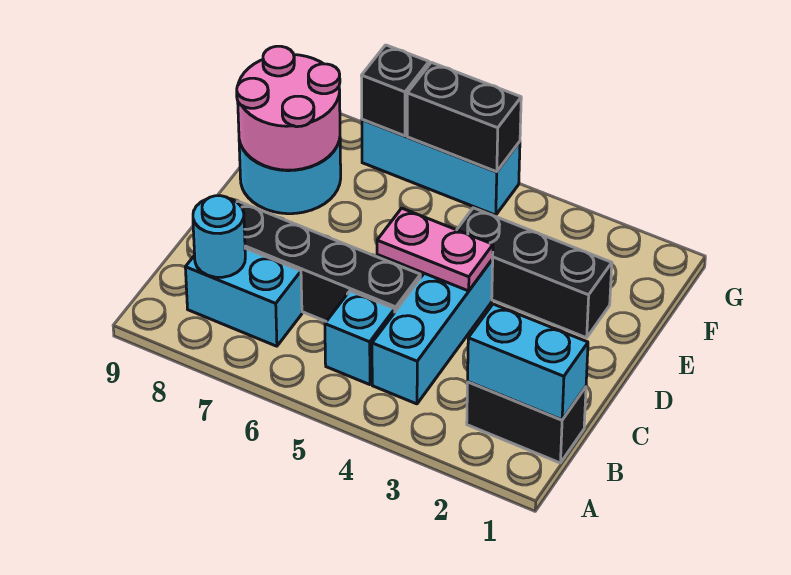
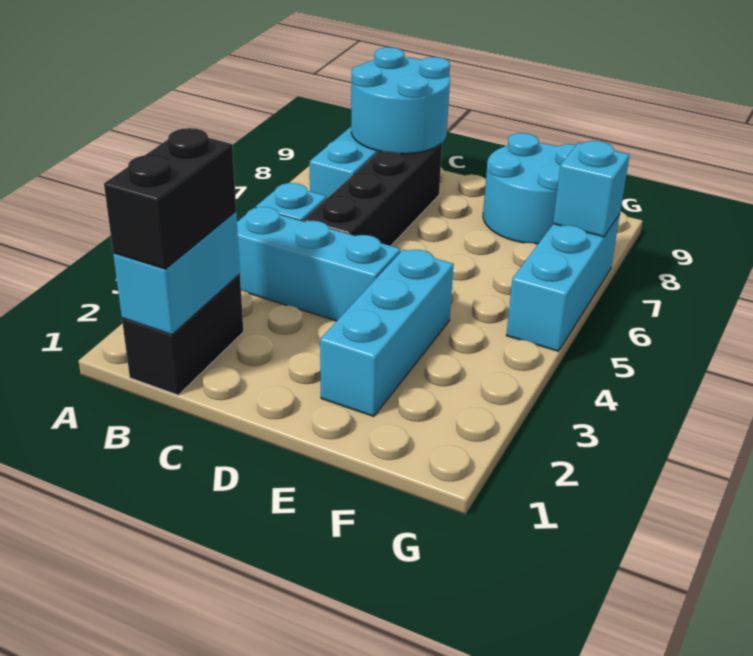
cyan round brick B8 level 2 -> cyan round brick B8:C9 level 2
pink plate D4:D5 level 2 -> none
black brick E2:E4 level 1 -> cyan brick E2:E4 level 1
pink round brick E8:F9 level 2 -> none
black brick G5:G6 level 2 -> black brick B1:B2 level 3
black brick G7 level 2 -> cyan brick G7 level 2

